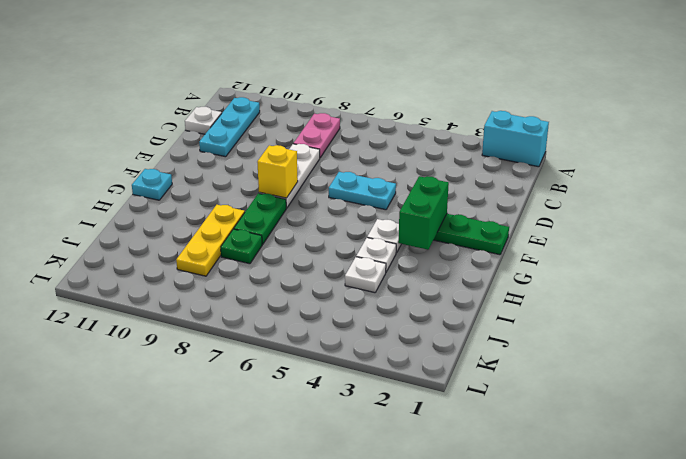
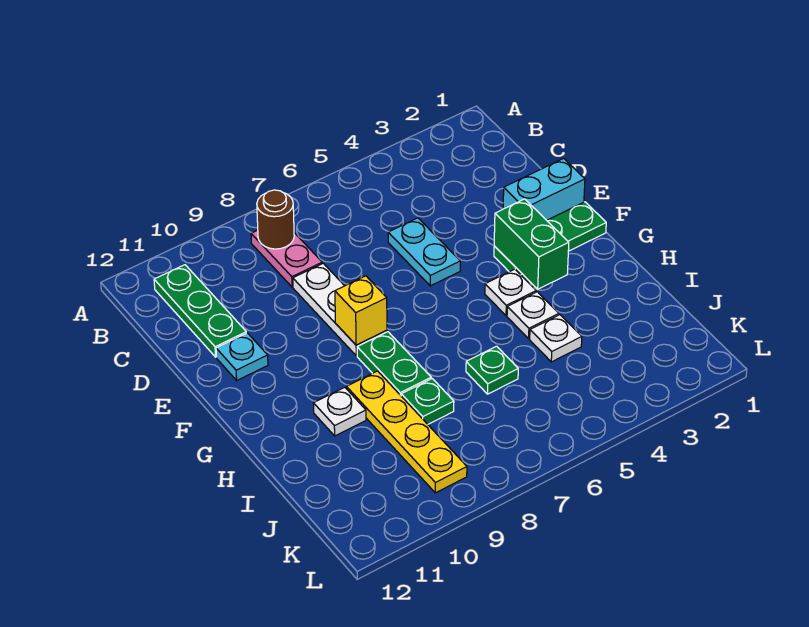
cyan brick A1:A2 level 1 -> cyan brick E1:E2 level 1
none -> brown round brick B8 level 2
cyan plate B11:D11 level 1 -> green plate B11:D11 level 1
white plate C12 level 1 -> white plate H10 level 1
cyan plate E5:E6 level 1 -> cyan plate D5:E5 level 1
cyan plate G12 level 1 -> cyan plate E11 level 1
yellow plate H9:J9 level 1 -> yellow plate H9:K9 level 1
none -> green plate I6 level 1

